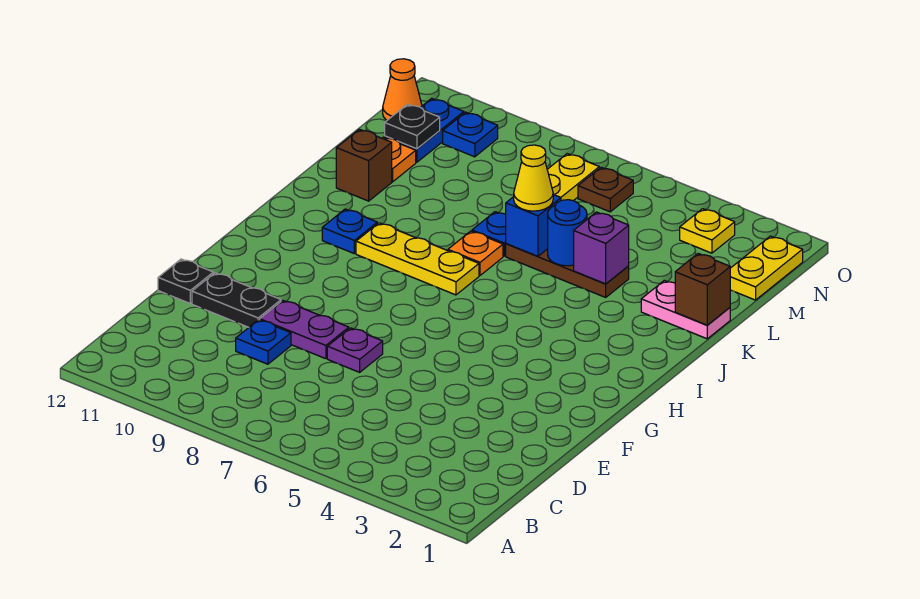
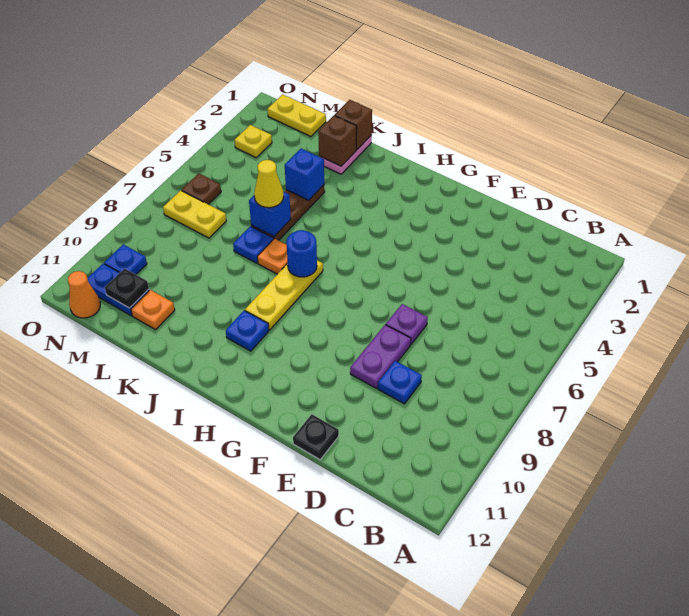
black plate E10:E11 level 1 -> none
purple brick K4 level 2 -> blue brick K4 level 2
blue round brick K5 level 2 -> blue round brick I7 level 2
brown brick K11 level 1 -> brown brick K2 level 2

